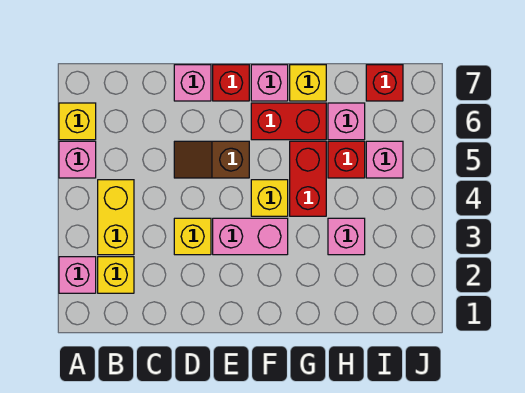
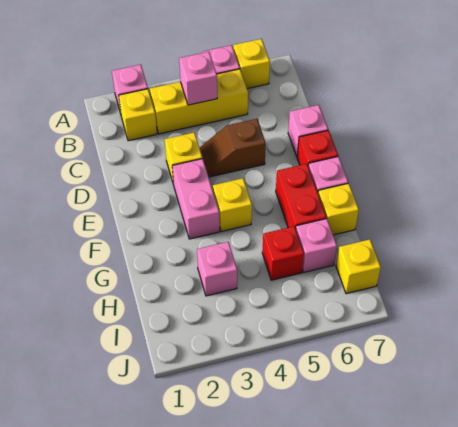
yellow brick B3:B4 level 1 -> yellow brick B3:B5 level 1
brown slope D5:E5 level 1 top E -> brown slope D4:D5 level 1 top 5
red brick G4:G5 level 1 -> none
pink brick I5 level 1 -> pink brick B4 level 2
red brick I7 level 1 -> yellow brick I7 level 1

